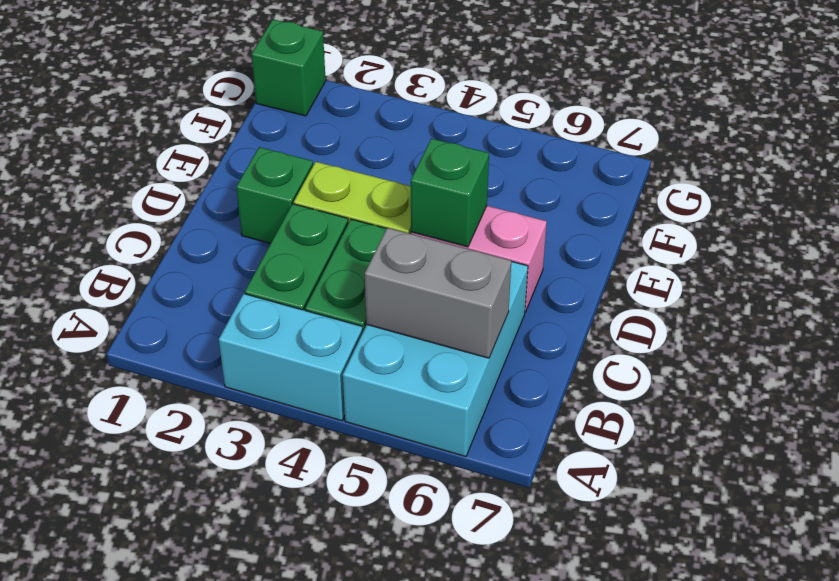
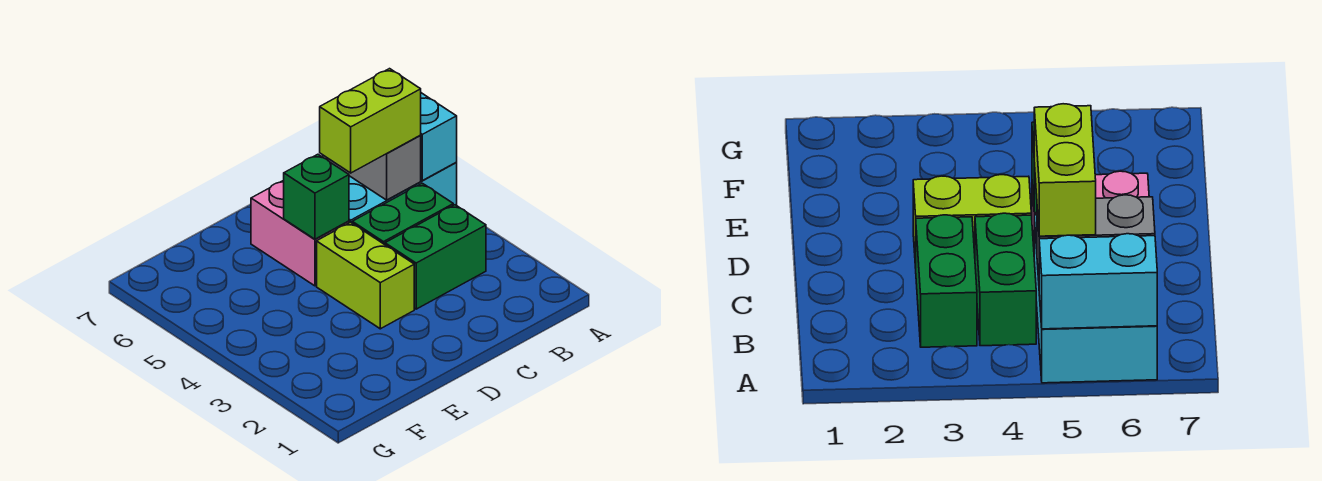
cyan brick A3:A4 level 1 -> cyan brick A5:A6 level 2
none -> lime brick B5:C5 level 3
green brick D2 level 1 -> none
green brick G1 level 1 -> none

